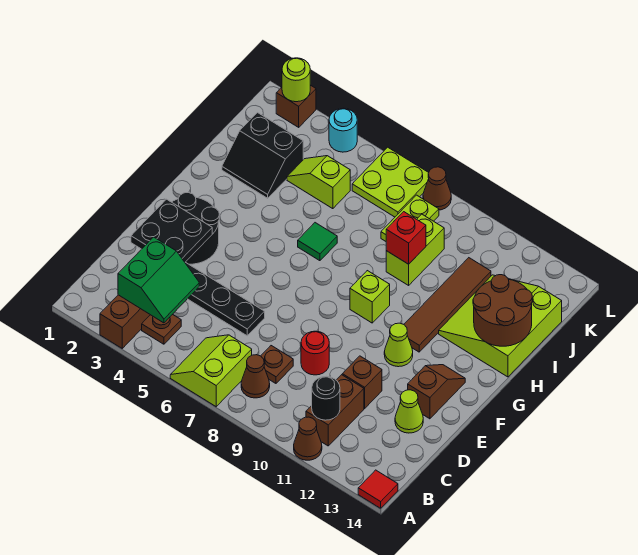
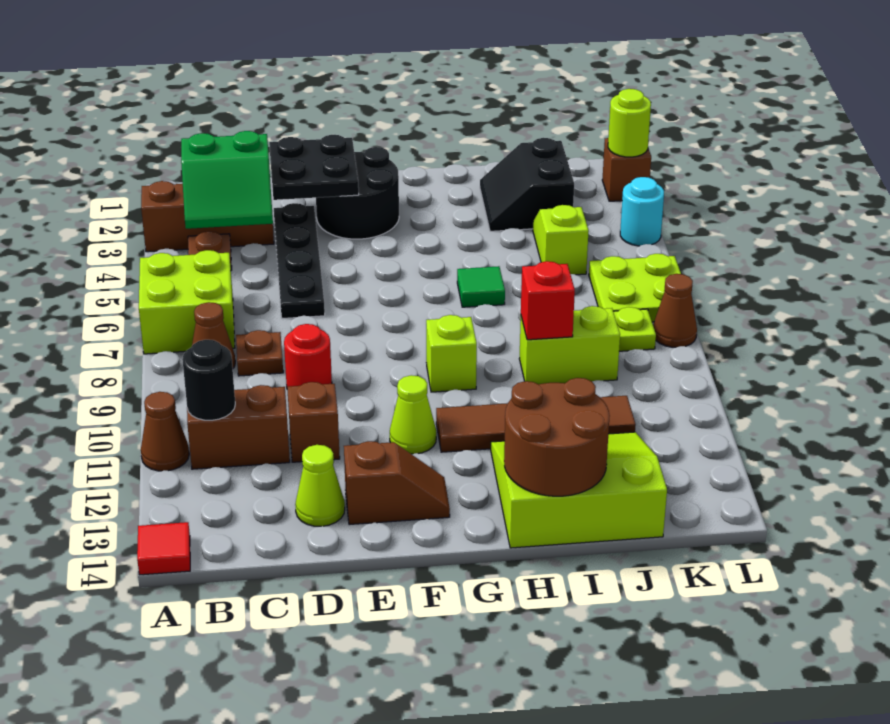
lime slope A6:B7 level 1 top 7 -> lime brick A6:B7 level 1

